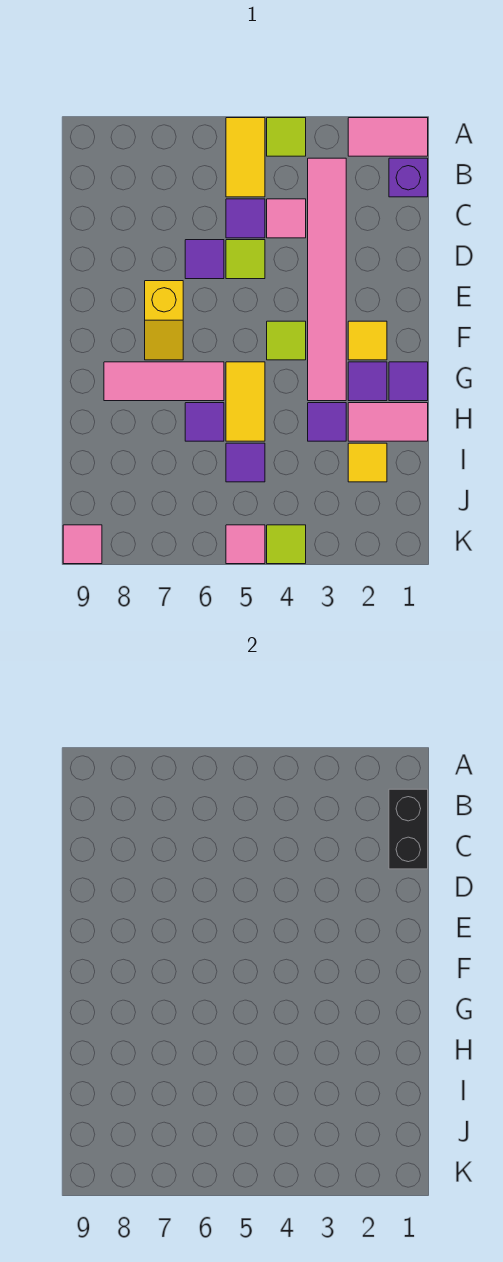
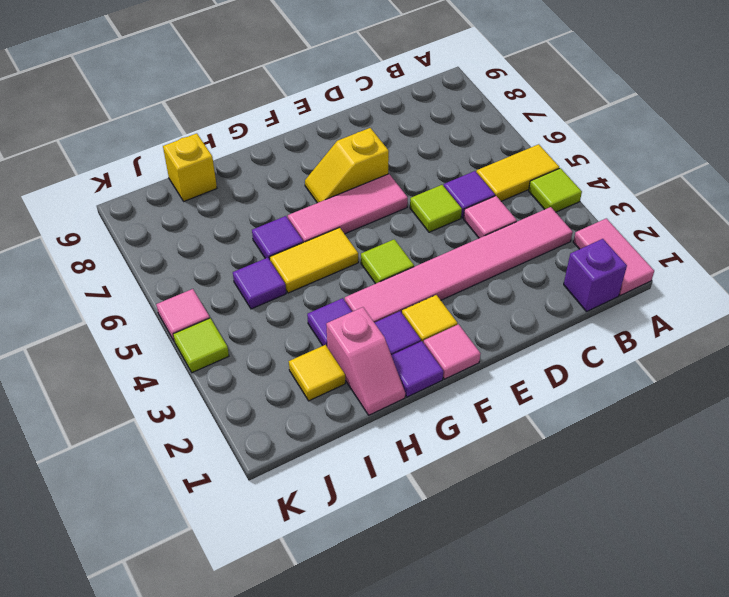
black brick B1:C1 level 2 -> none
purple tile D6 level 1 -> none
pink tile G6:G8 level 1 -> pink tile E6:G6 level 1
pink tile H1:H2 level 1 -> pink slope H1:H2 level 1 top 2
none -> yellow brick I9 level 1
pink tile K9 level 1 -> pink tile F1 level 1

